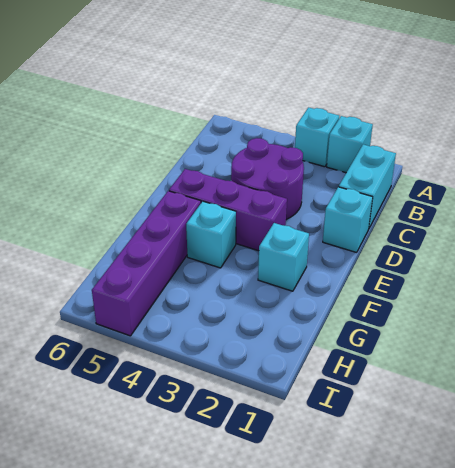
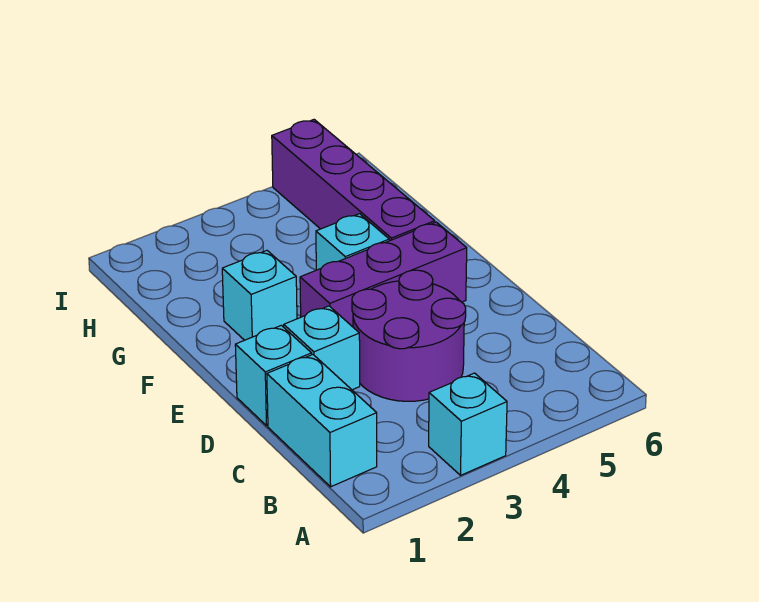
cyan brick A2 level 1 -> cyan brick D2 level 1

